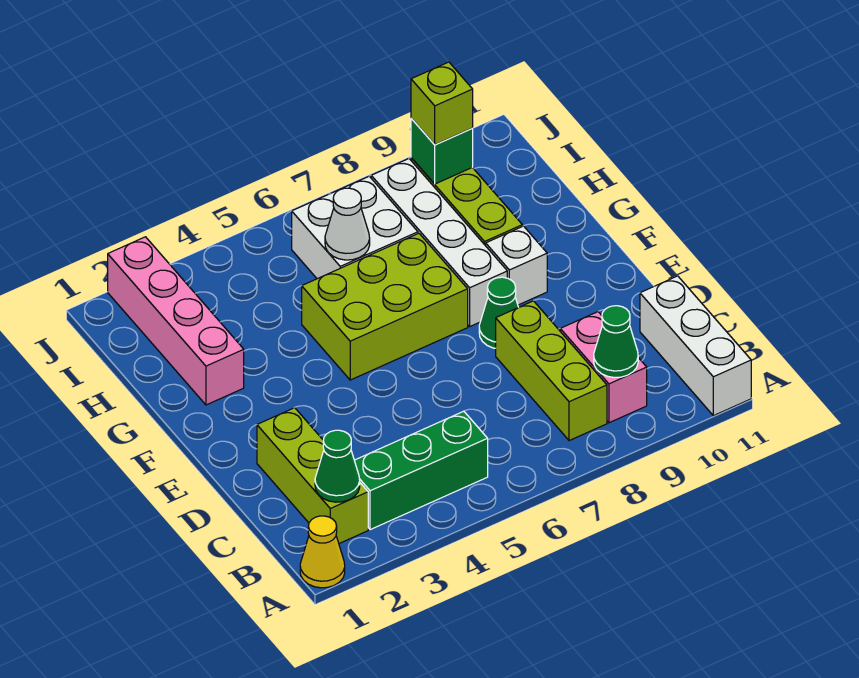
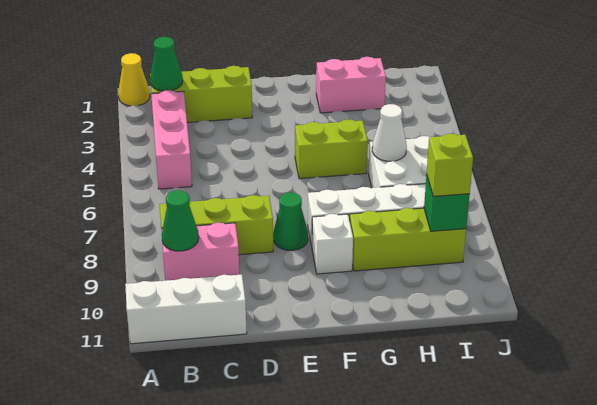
green brick B3:B5 level 1 -> pink brick B3:B5 level 1
lime brick F5:G7 level 1 -> lime brick F5:G5 level 1
pink brick G2:J2 level 1 -> pink brick G2:H2 level 1

